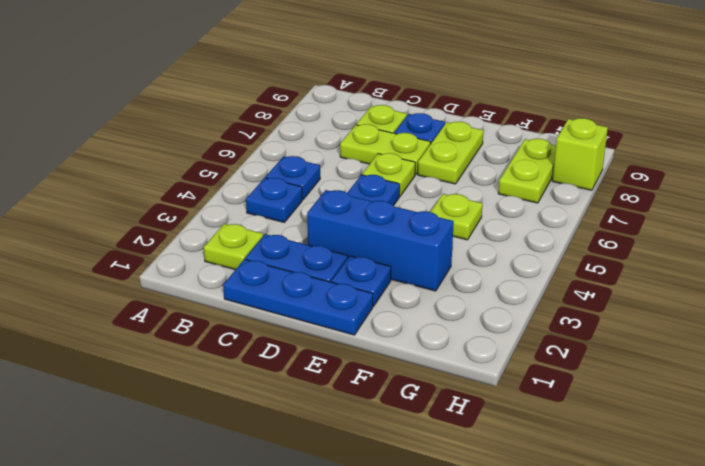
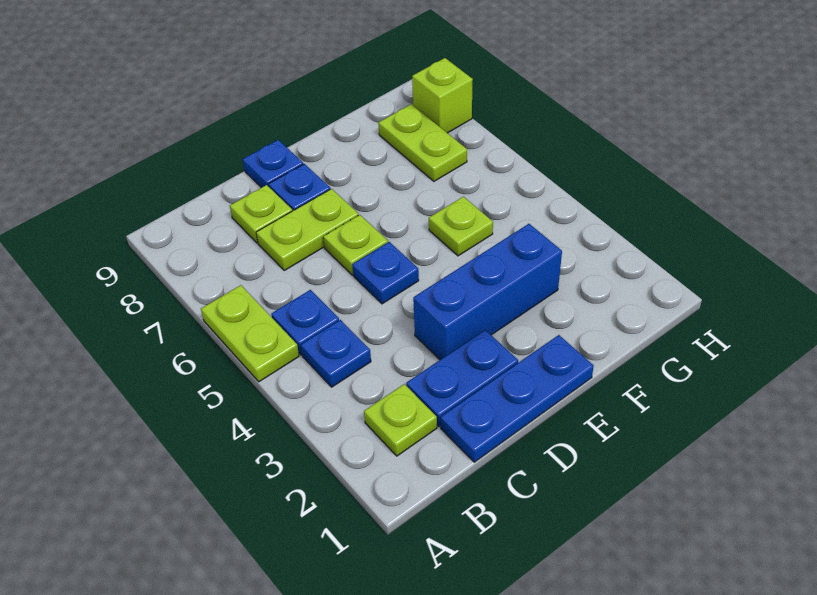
blue plate E2 level 1 -> blue plate D9 level 1
lime plate E7:E8 level 1 -> lime plate A5:A6 level 1

